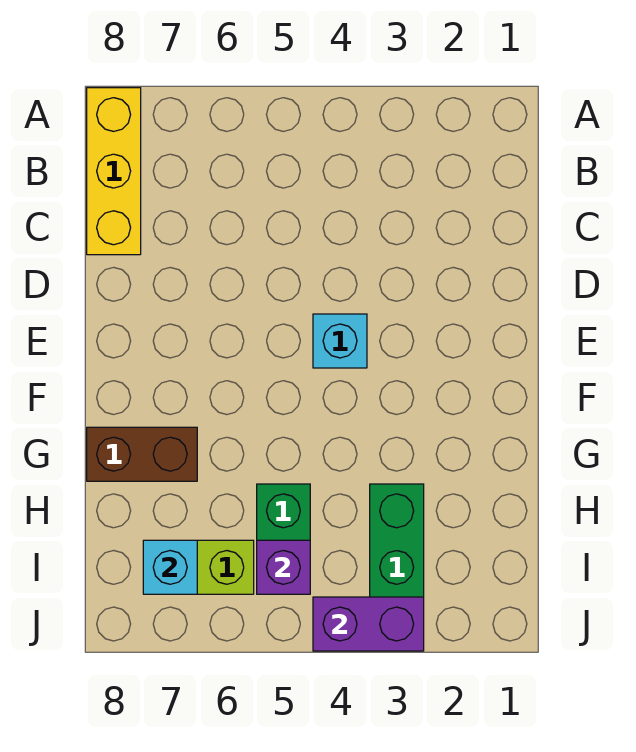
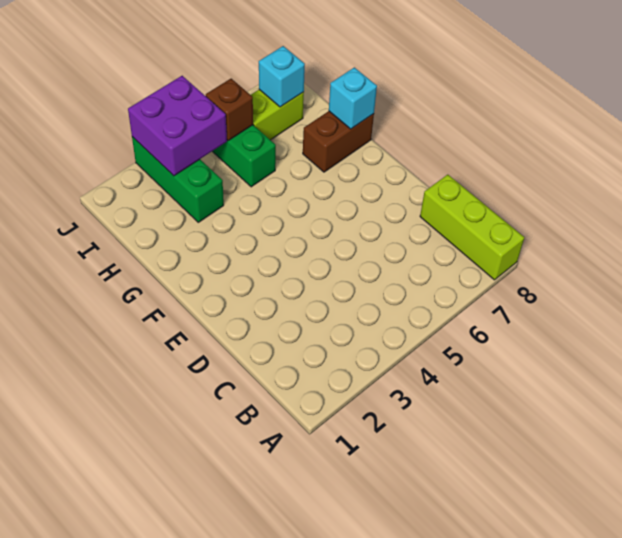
yellow brick A8:C8 level 1 -> lime brick A8:C8 level 1
cyan brick E4 level 1 -> cyan brick G8 level 2
purple brick I5 level 2 -> brown brick I5 level 2
purple brick J3:J4 level 2 -> purple brick I3:J4 level 2

